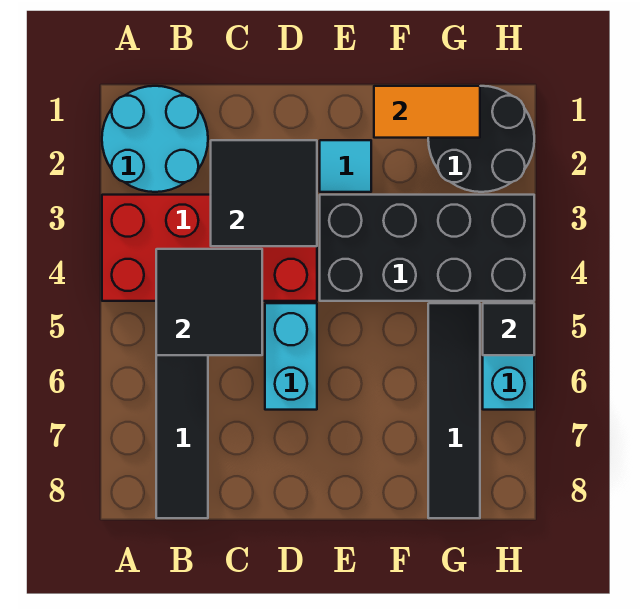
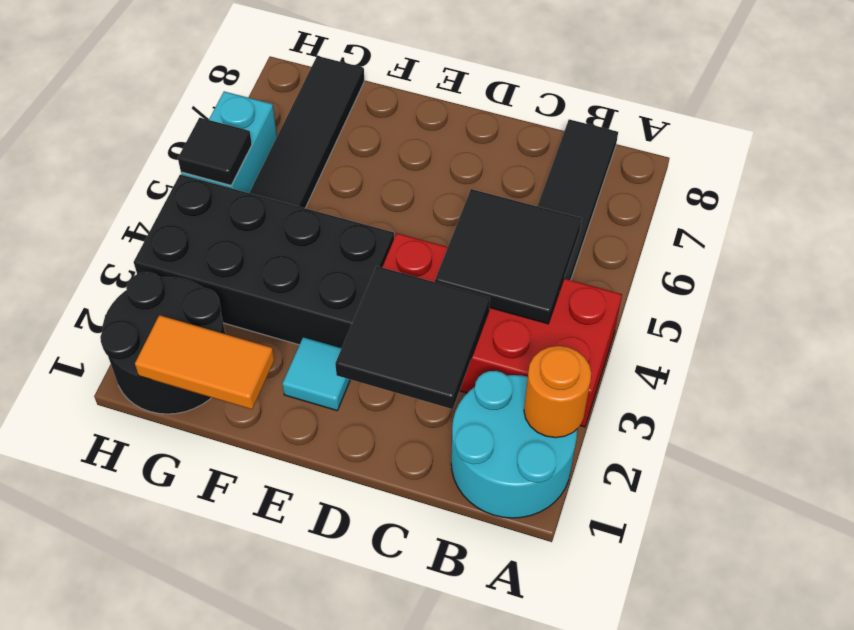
none -> orange round brick A2 level 2
cyan brick D5:D6 level 1 -> none

